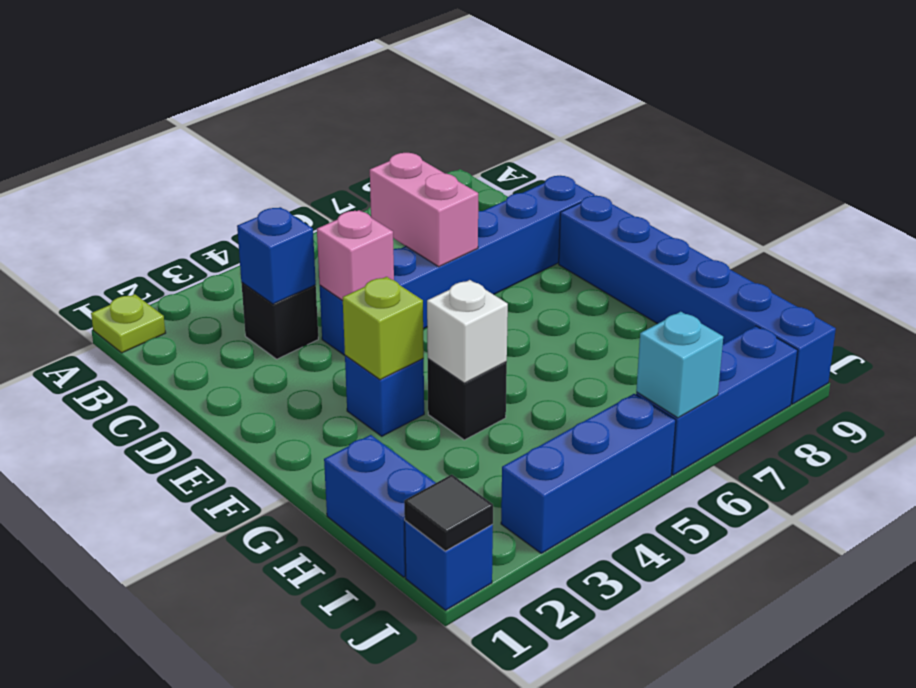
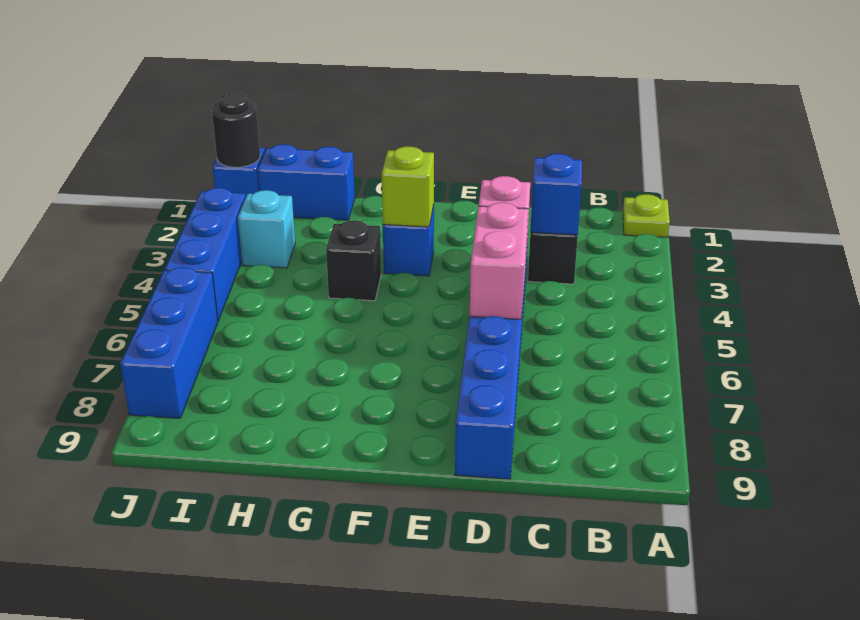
pink brick C6:D6 level 2 -> pink brick D5:D6 level 2
blue brick E9:J9 level 1 -> none
white brick G4 level 2 -> none
black tile J1 level 2 -> black round brick J1 level 2
cyan brick J6 level 2 -> cyan brick I3 level 1

